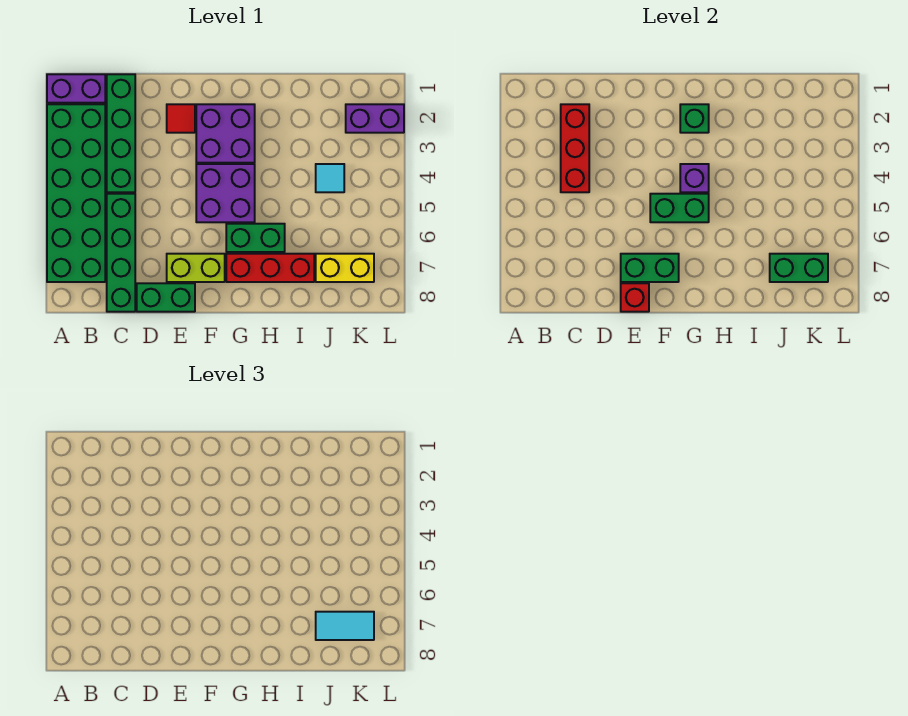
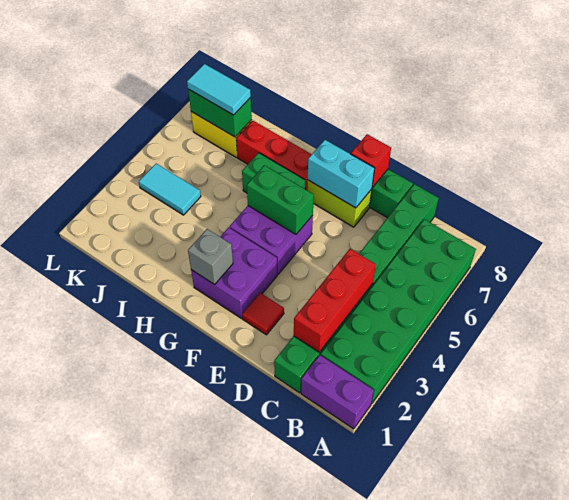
green brick E7:F7 level 2 -> cyan brick E7:F7 level 2
green brick G2 level 2 -> grey brick G2 level 2
purple brick G4 level 2 -> none
cyan tile J4 level 1 -> cyan tile J4:K4 level 1
purple brick K2:L2 level 1 -> none

